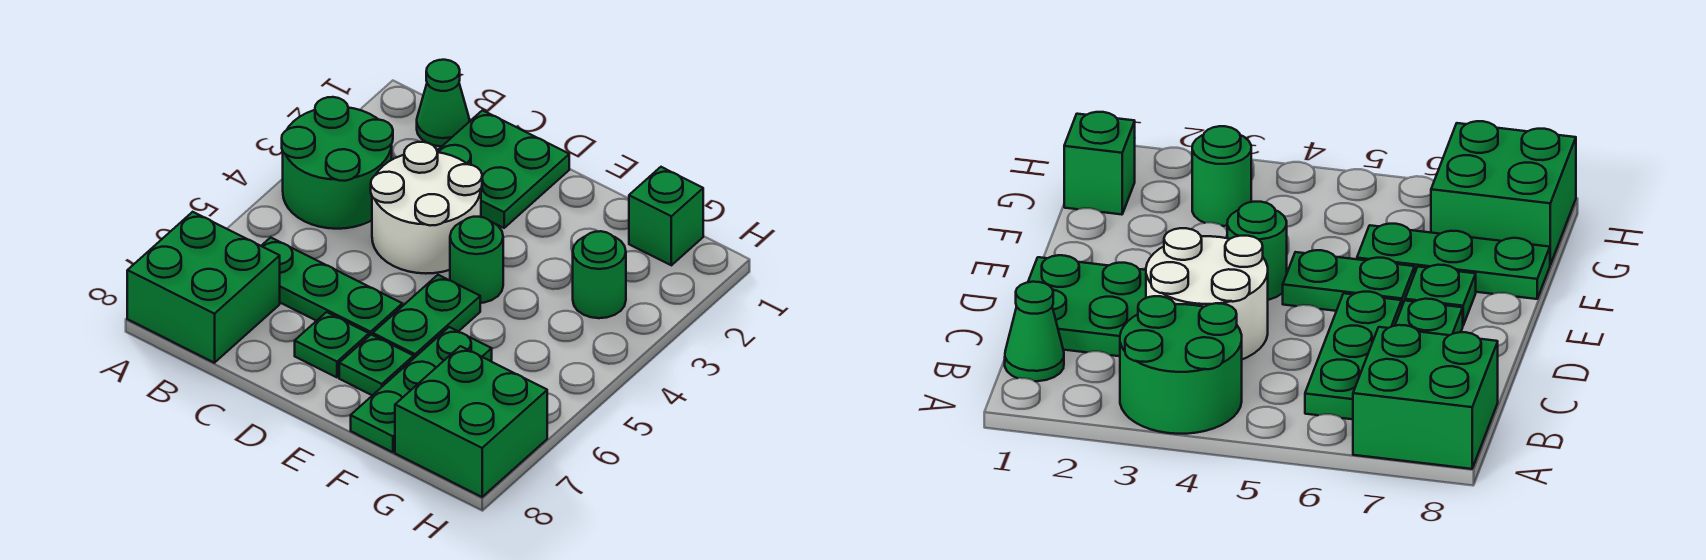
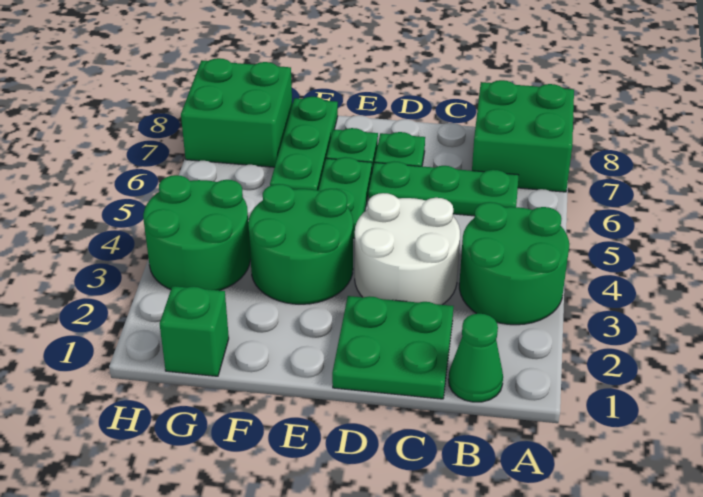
green round brick E4 level 1 -> green round brick E3:F4 level 1
green round brick G3 level 1 -> green round brick G3:H4 level 1

